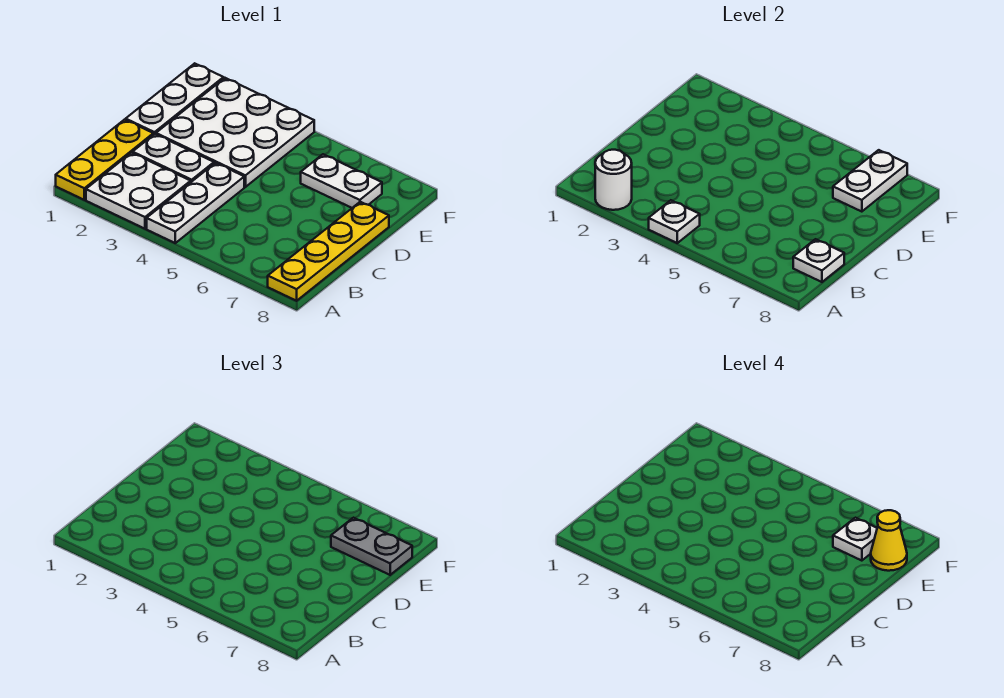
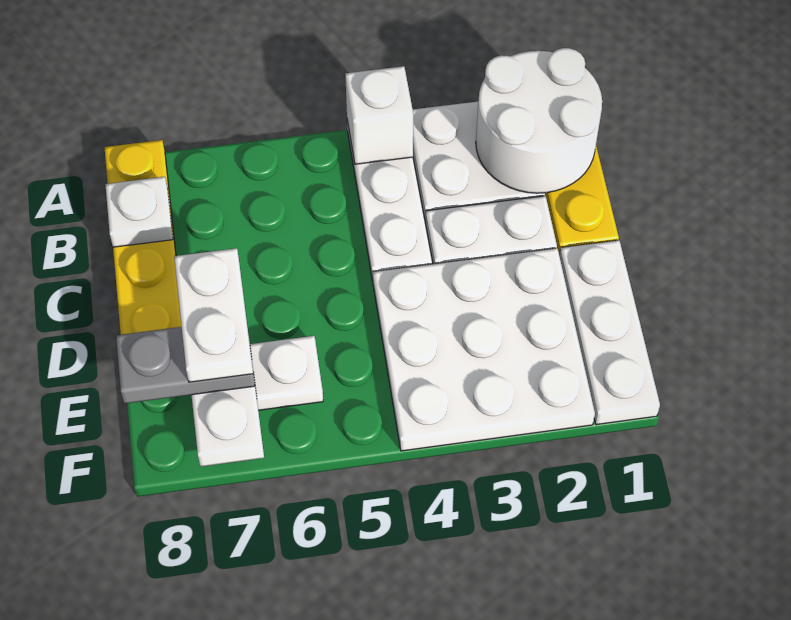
white round brick A2 level 2 -> white round brick A1:B2 level 2
white plate A4 level 2 -> white brick A4 level 2
white plate E7 level 4 -> white plate D7:E7 level 4
yellow cone E8 level 4 -> none

